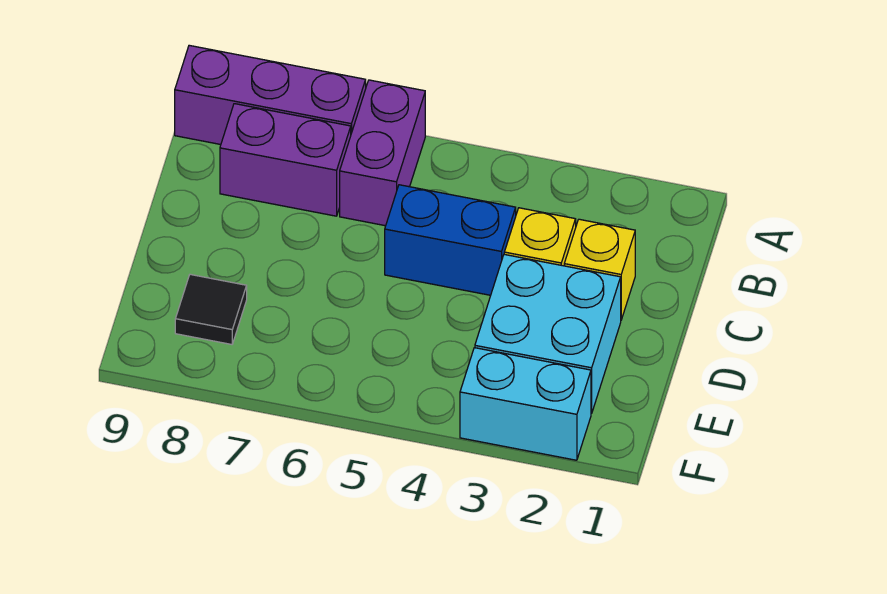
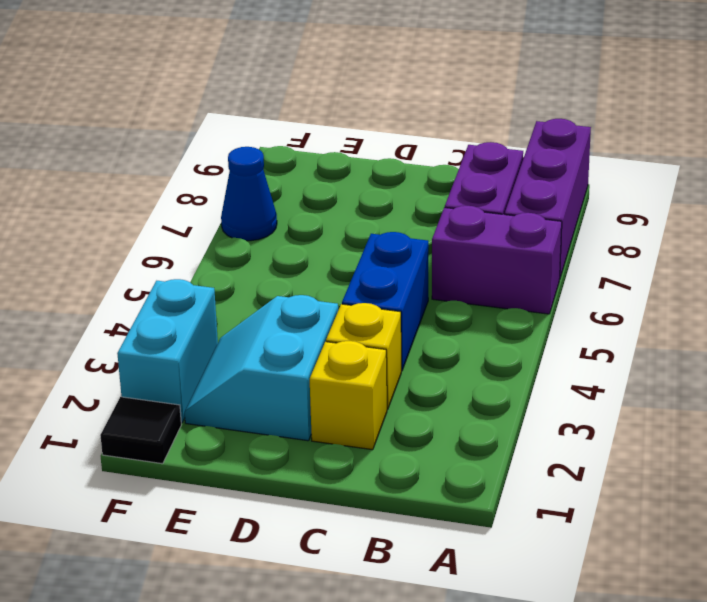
cyan brick D2:E3 level 1 -> cyan slope D2:E3 level 1 top D
black tile E8 level 1 -> black tile F1 level 1
none -> blue cone F7 level 1

